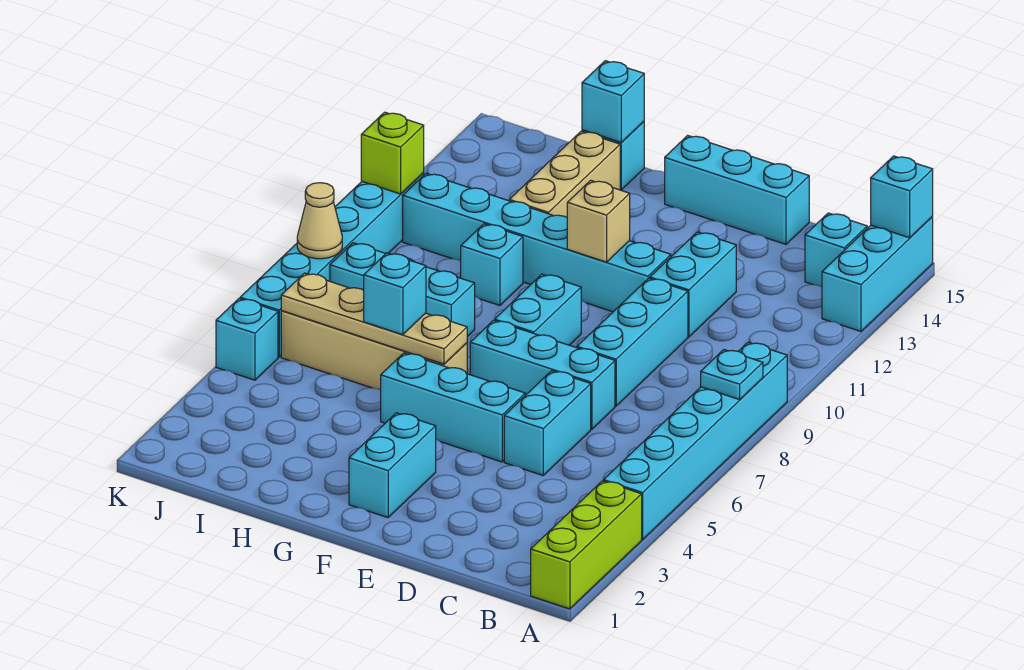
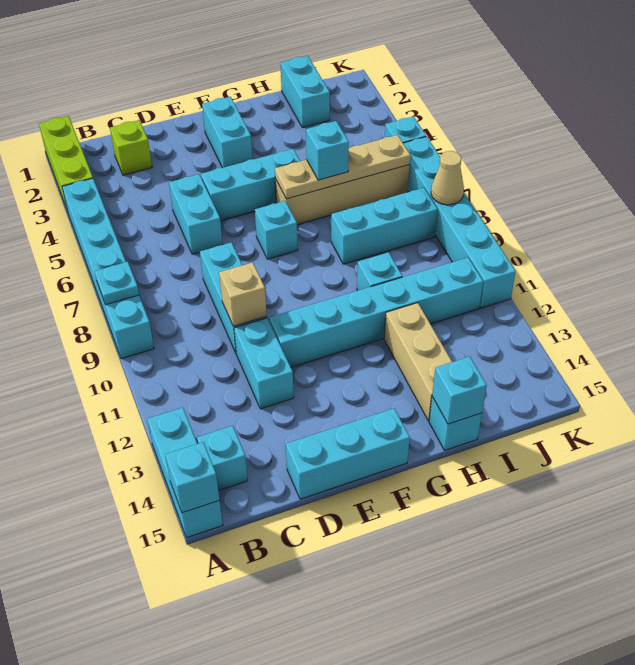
cyan brick D7:F7 level 1 -> cyan brick F7 level 1
cyan brick F8:F9 level 1 -> cyan brick I1:I2 level 1
tan brick F11 level 2 -> tan brick D10 level 2
lime brick K11 level 2 -> lime brick C2 level 1

